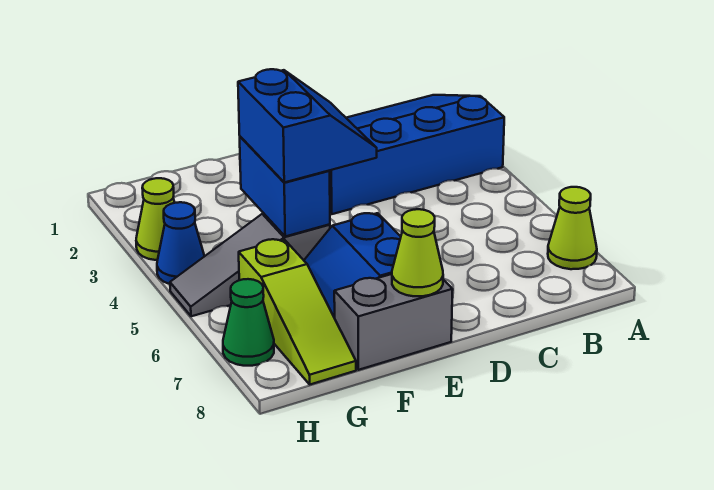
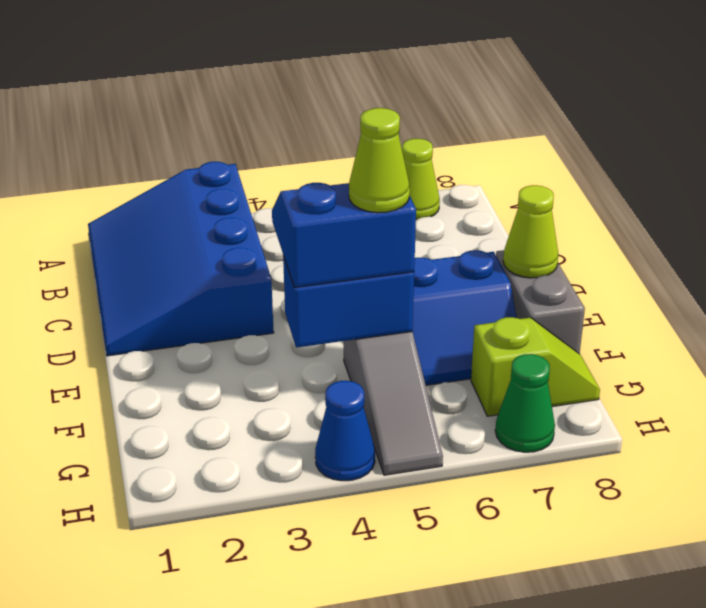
lime slope G6:G8 level 1 top 6 -> lime slope G7:G8 level 1 top 7
lime cone H3 level 1 -> lime cone F5 level 4

